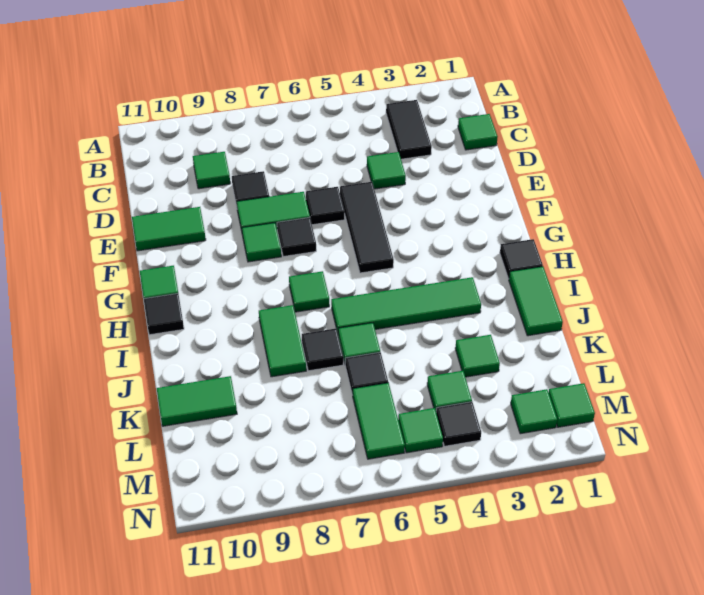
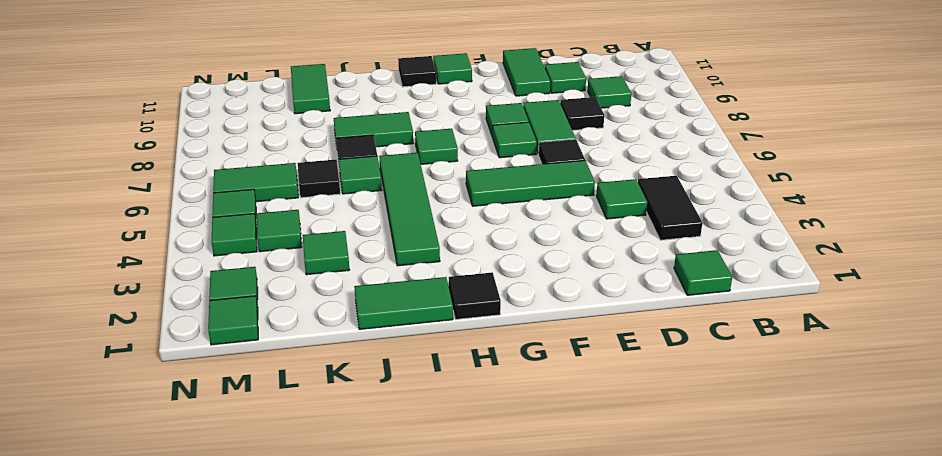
black tile B3:C3 level 1 -> black tile C3:C4 level 1
none -> green tile D10 level 1
black tile E5:G5 level 1 -> green tile E5:G5 level 1
black tile F7 level 1 -> green tile F7 level 1
black tile M4 level 1 -> green tile M4 level 1

